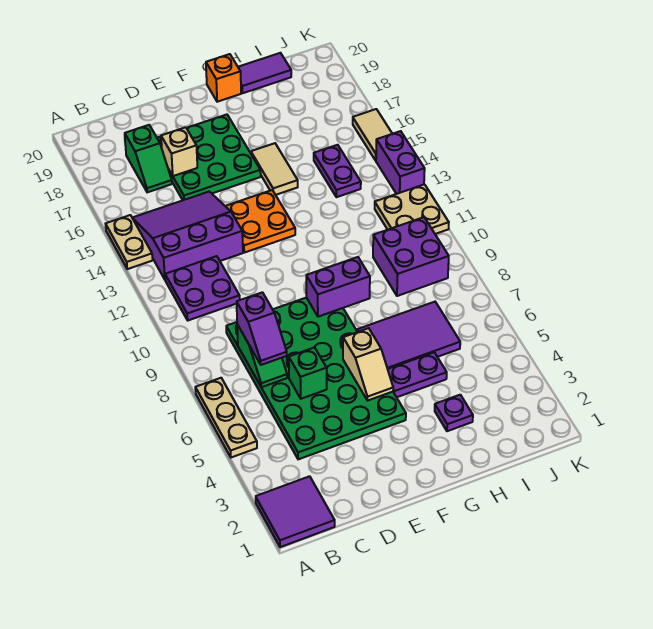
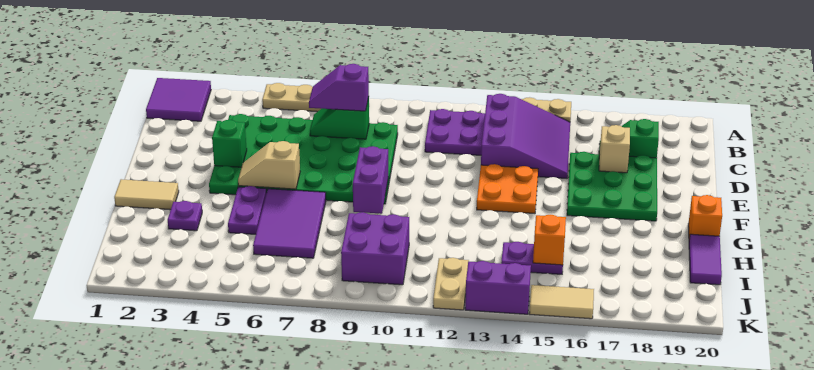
green brick D6 level 2 -> green brick E4 level 2
tan tile G15:G16 level 1 -> tan tile G1:G2 level 1
none -> orange brick I15 level 2
tan plate J11:K12 level 1 -> tan plate J12:K12 level 1

